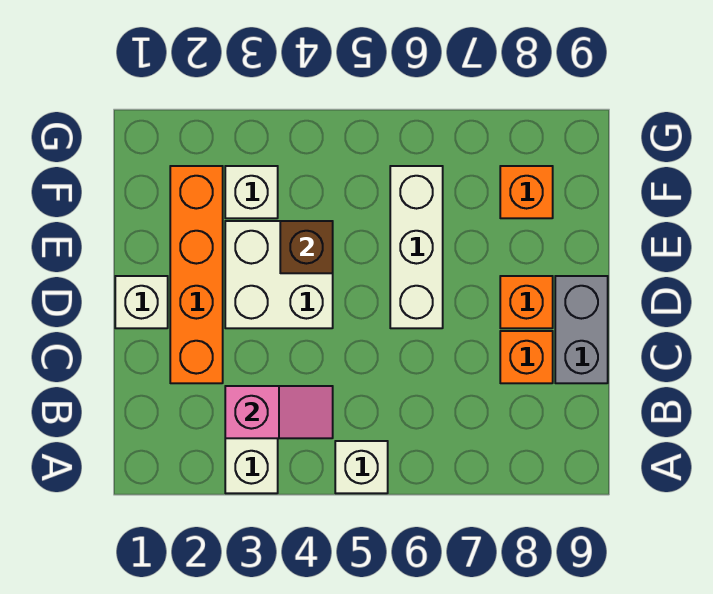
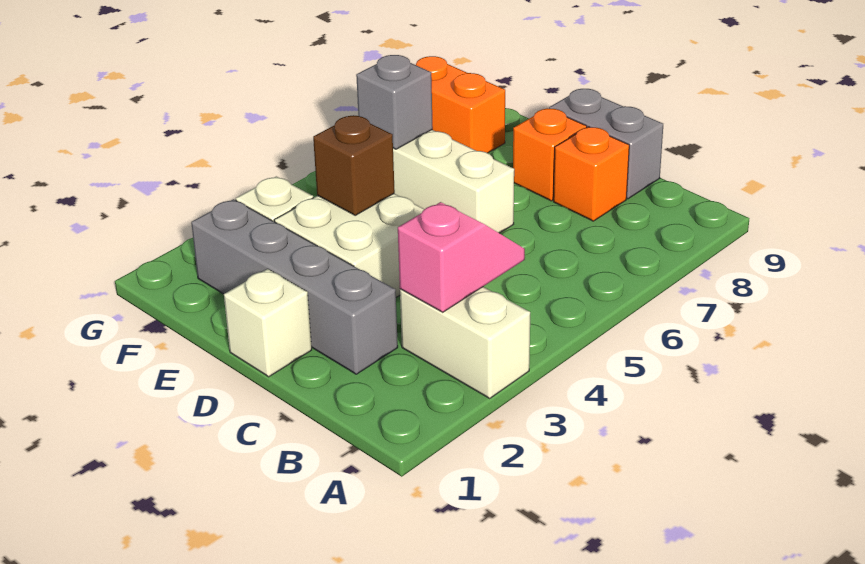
white brick A5 level 1 -> none
orange brick C2:F2 level 1 -> grey brick C2:F2 level 1
none -> grey brick F6 level 2
orange brick F8 level 1 -> orange brick F8:G8 level 1

